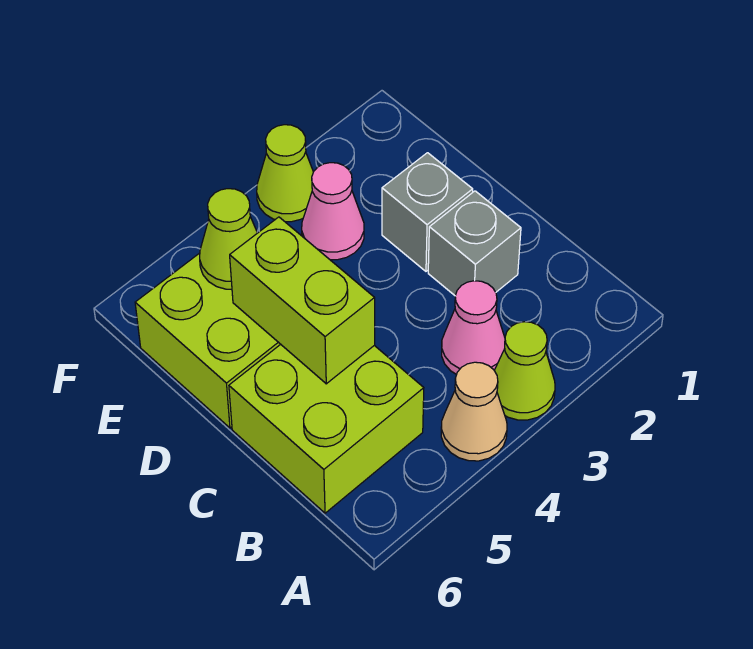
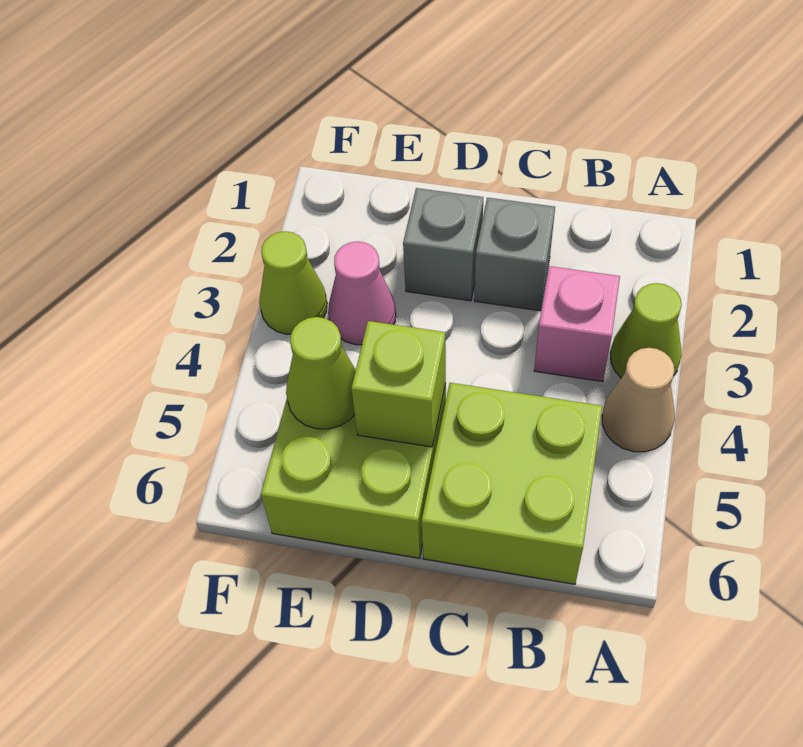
pink cone B3 level 1 -> pink brick B3 level 1
lime brick C5:D5 level 2 -> lime brick D5 level 2

